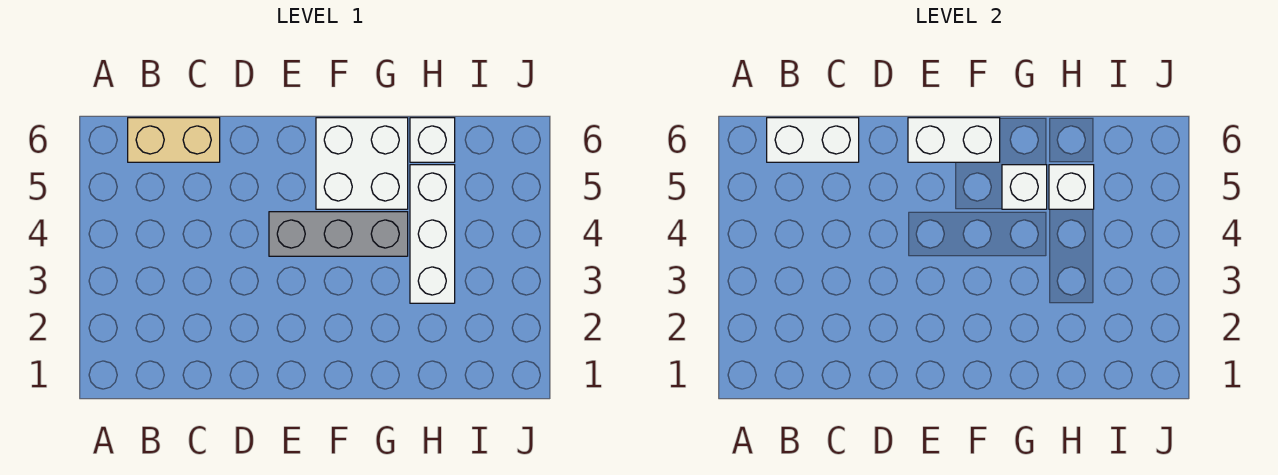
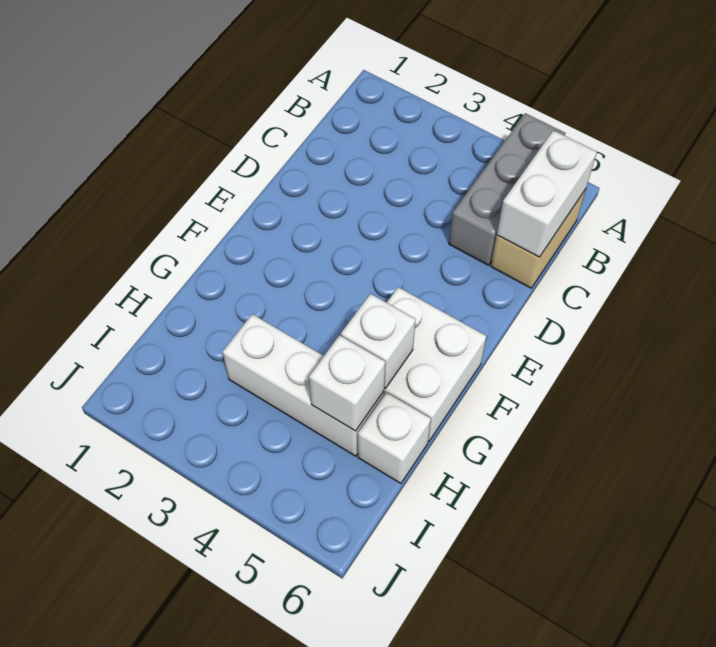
grey brick E4:G4 level 1 -> grey brick A5:C5 level 1
white brick E6:F6 level 2 -> none

